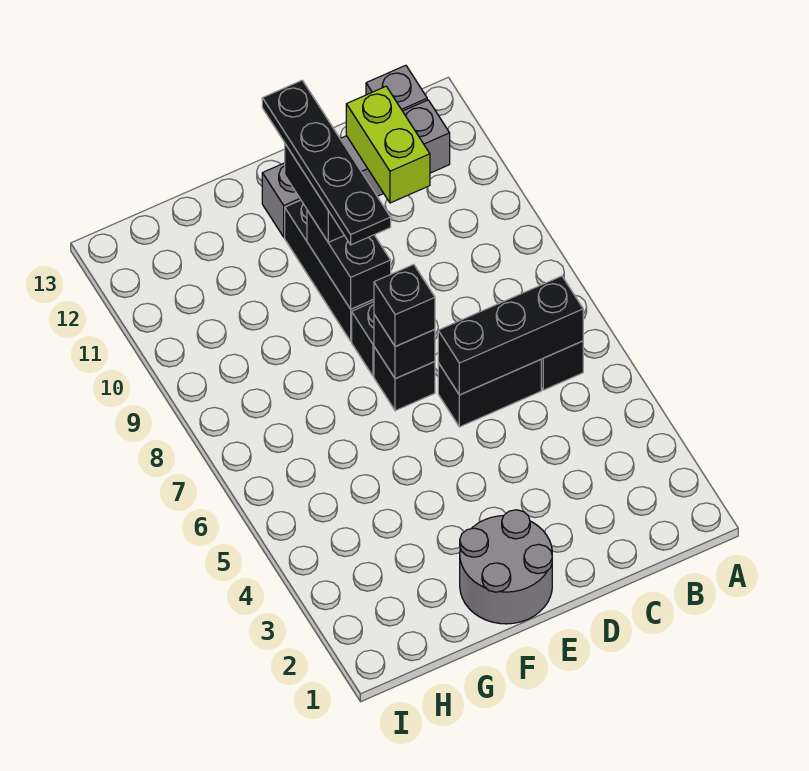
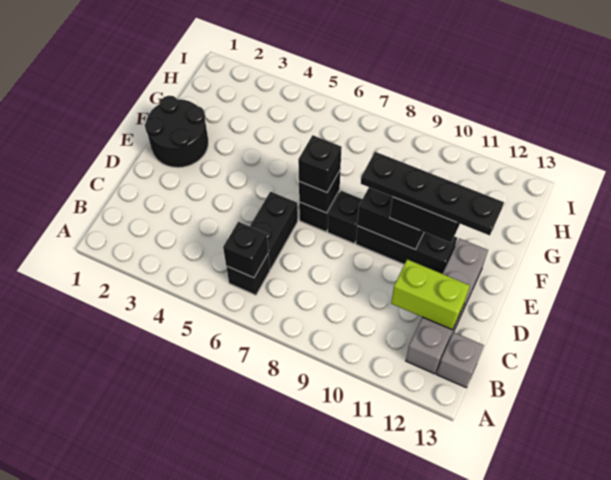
black brick B6:D6 level 2 -> black brick B6 level 2
grey round brick E1:F2 level 1 -> black round brick E1:F2 level 1

